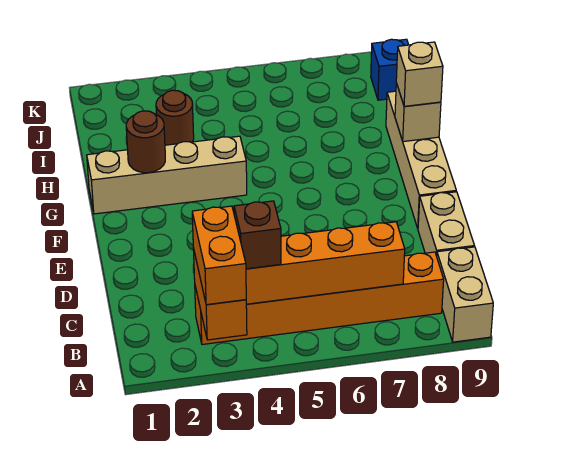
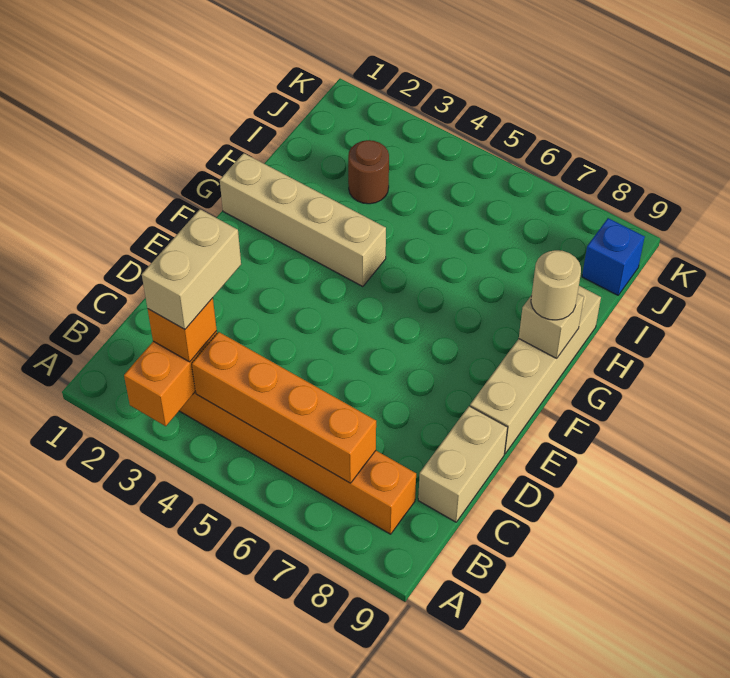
orange brick A3:B3 level 3 -> orange brick B3 level 3
tan brick A9:B9 level 1 -> tan brick B3:C3 level 4
brown brick B4 level 3 -> none
brown round brick G2 level 2 -> none
tan brick G9 level 3 -> tan round brick G9 level 3

